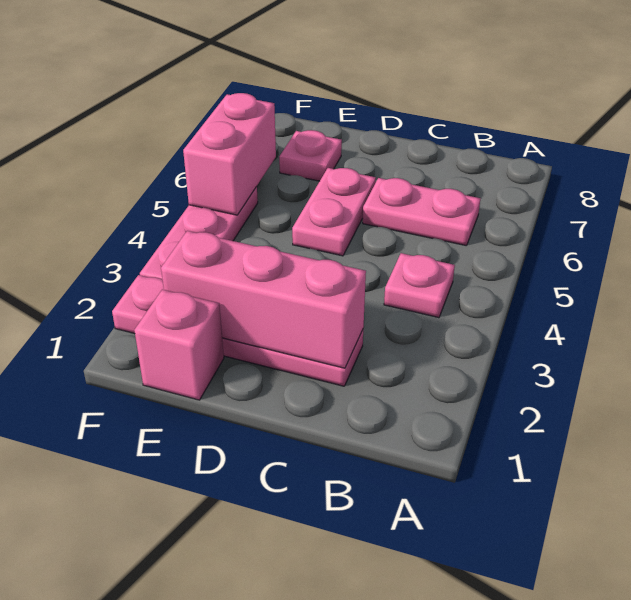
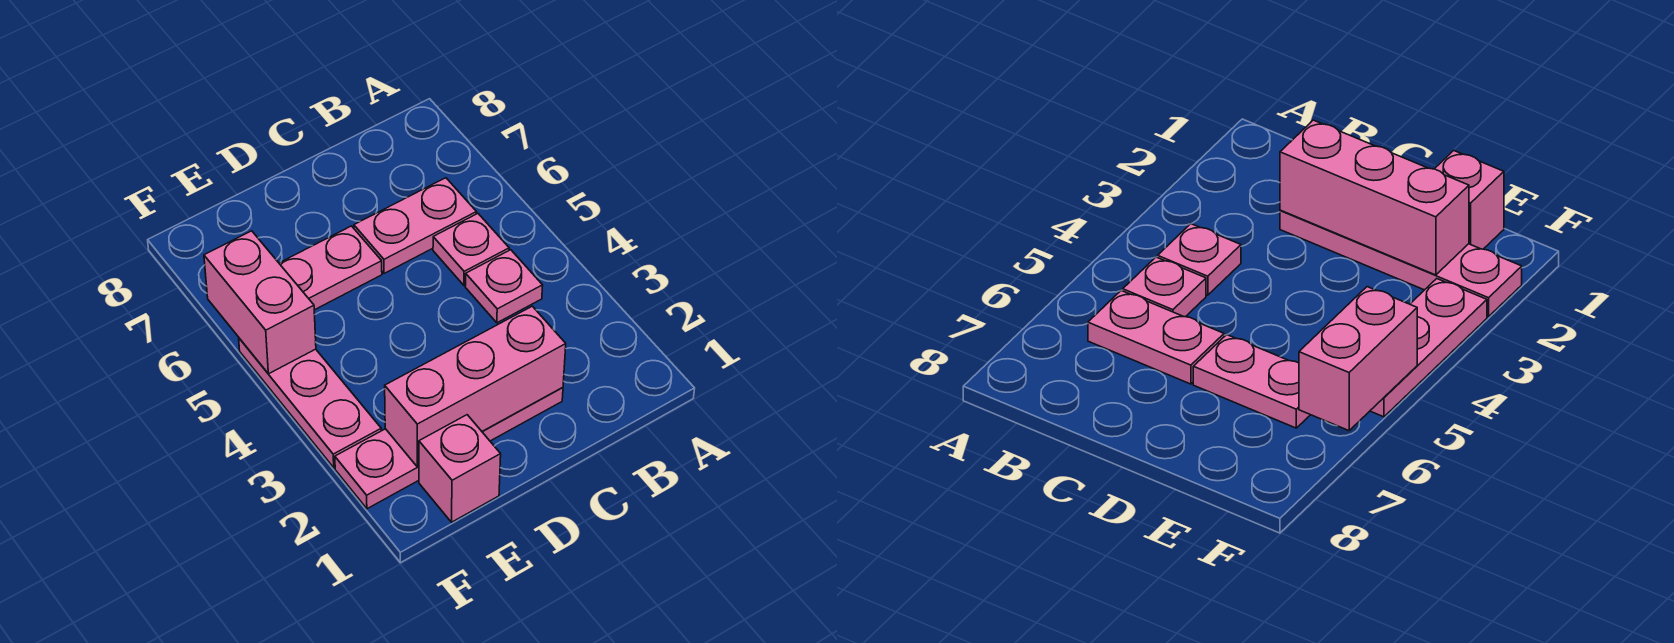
pink plate D5:D6 level 1 -> pink plate D6:E6 level 1
pink plate E7 level 1 -> pink plate B5 level 1

